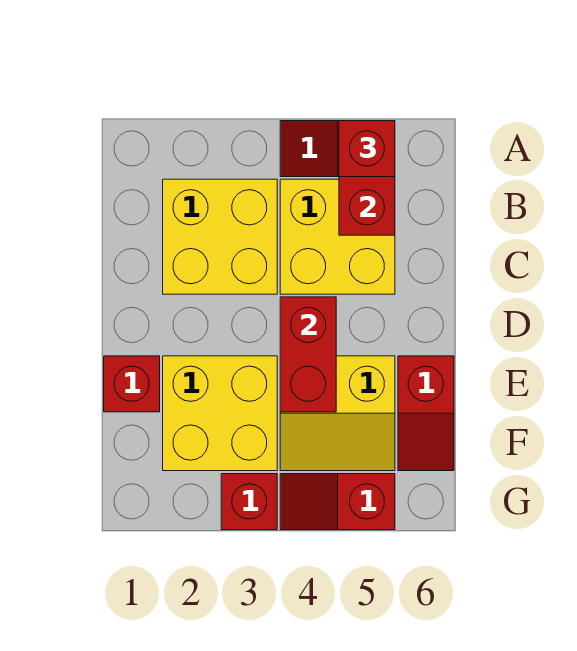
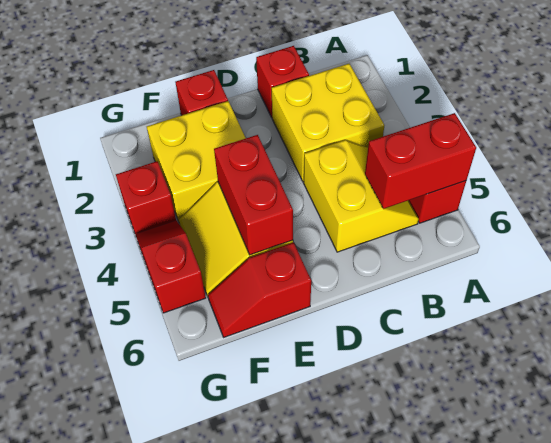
red brick A5 level 3 -> red brick C1 level 1
yellow brick B4:C5 level 1 -> yellow slope B4:C5 level 1 top C
red brick D4:E4 level 2 -> red brick E4:E5 level 2

